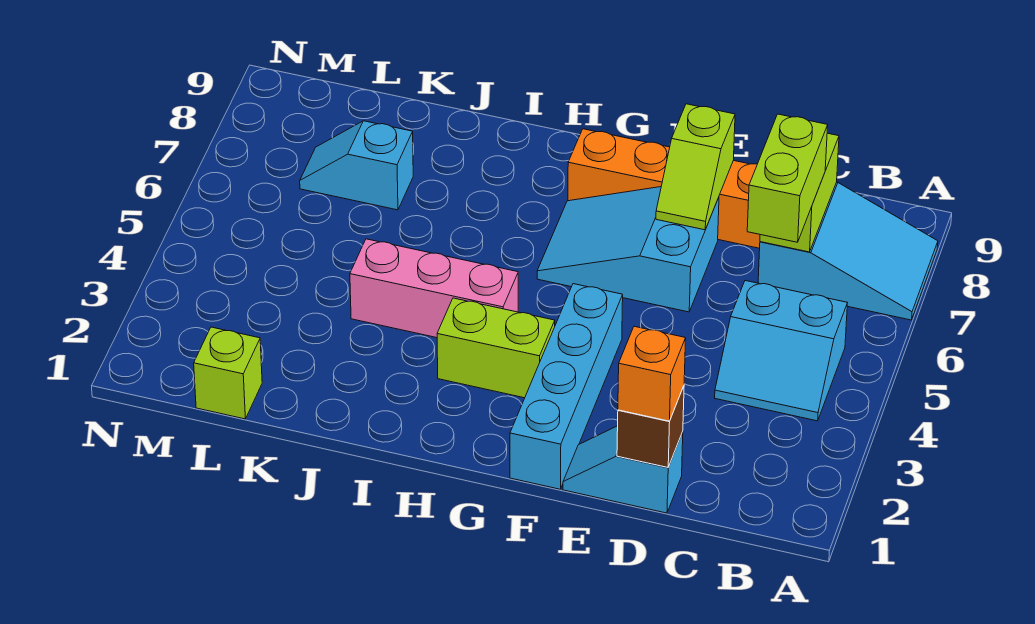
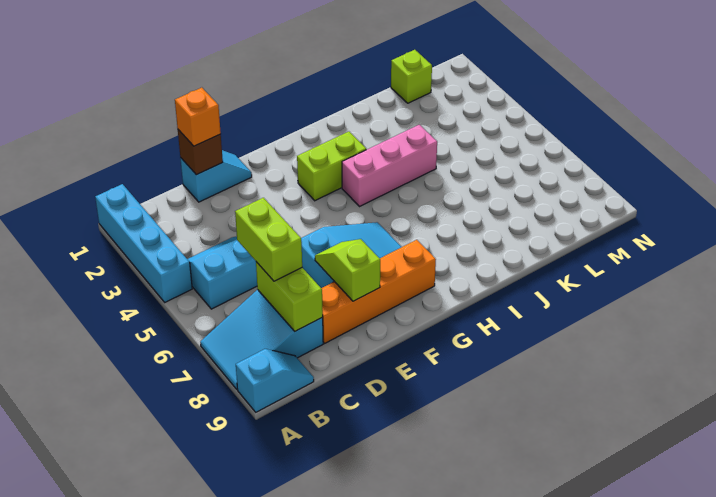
cyan brick F1:F4 level 1 -> cyan brick A1:A4 level 1
cyan slope K7:L7 level 1 top K -> cyan slope A9:B9 level 1 top A

